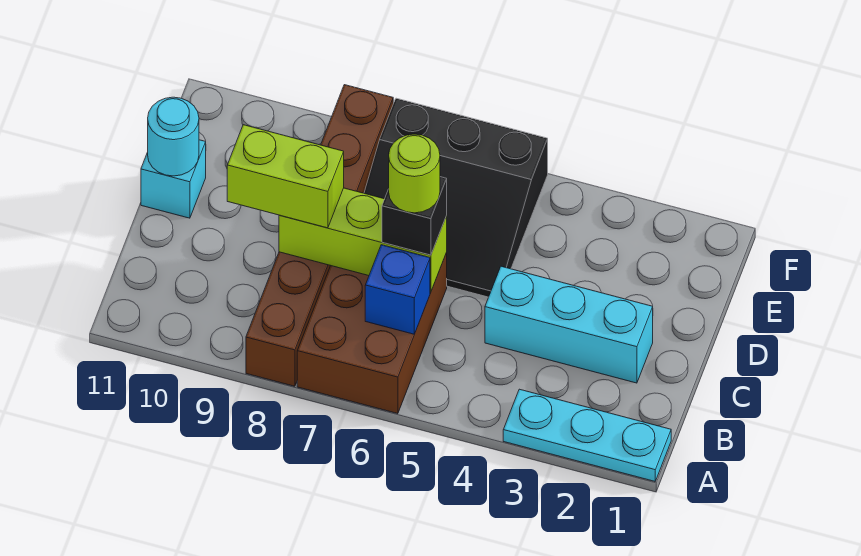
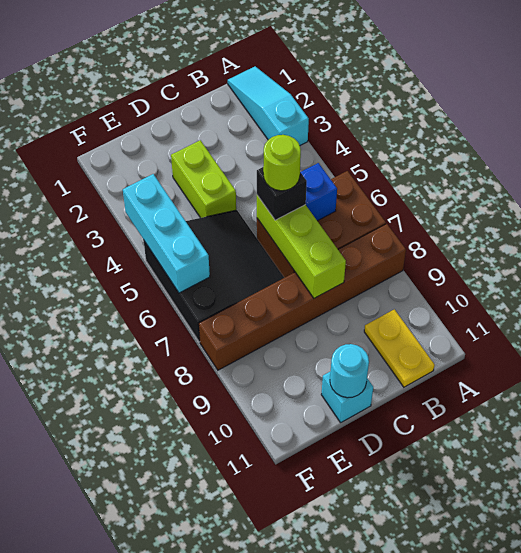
cyan plate A1:A3 level 1 -> cyan slope A1:A3 level 1 top 3
none -> yellow plate B10:B11 level 1
cyan brick C2:C4 level 1 -> cyan brick F4:F6 level 2
lime brick C8:C9 level 3 -> lime brick D3:D4 level 1

